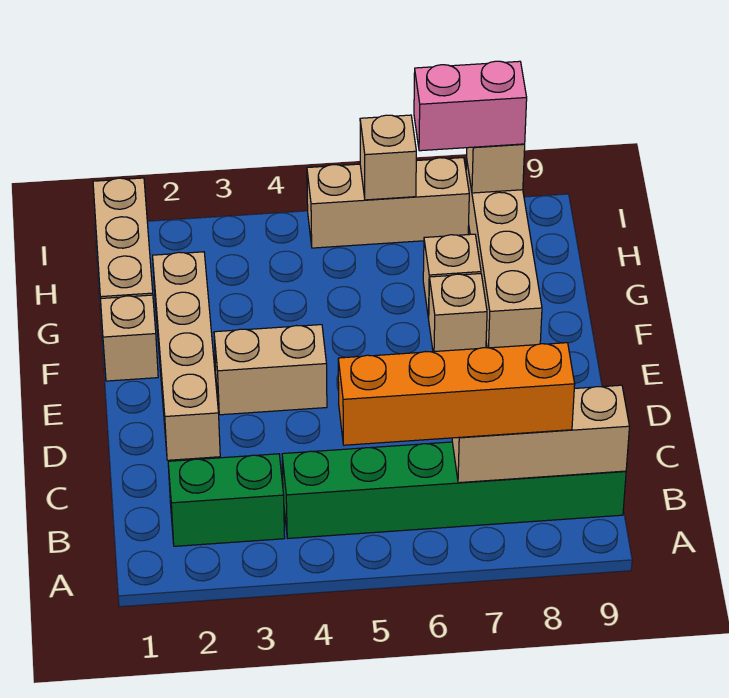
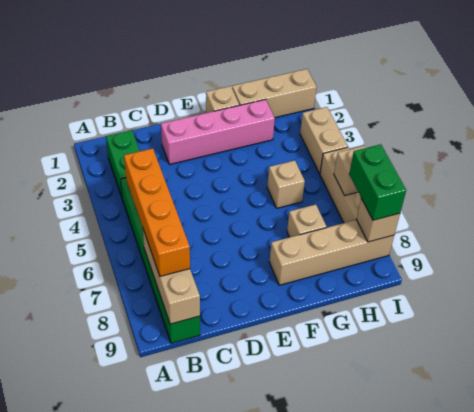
tan brick D2:G2 level 1 -> pink brick D2:G2 level 1
tan brick E3:E4 level 1 -> tan brick I3:I4 level 1
tan brick F7 level 1 -> tan brick G5 level 1
pink brick I7:I8 level 3 -> green brick I7:I8 level 3

